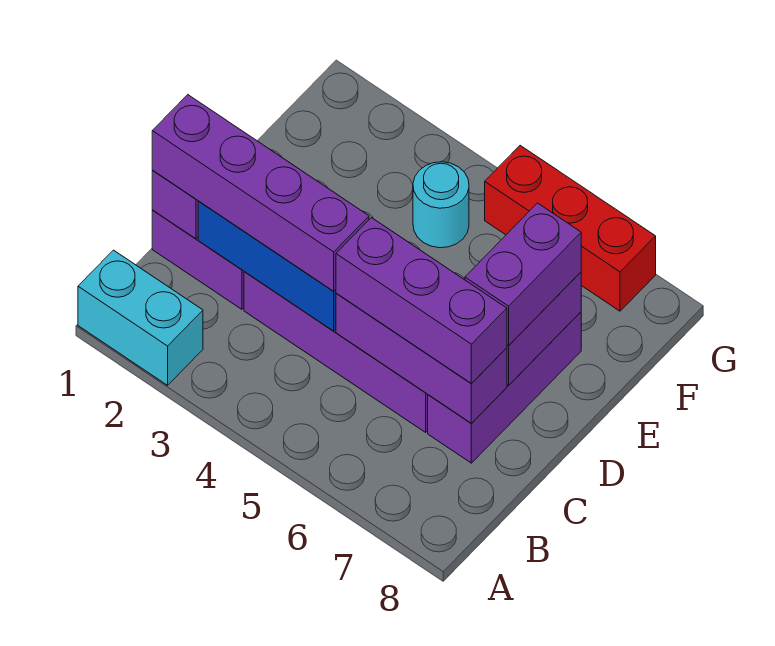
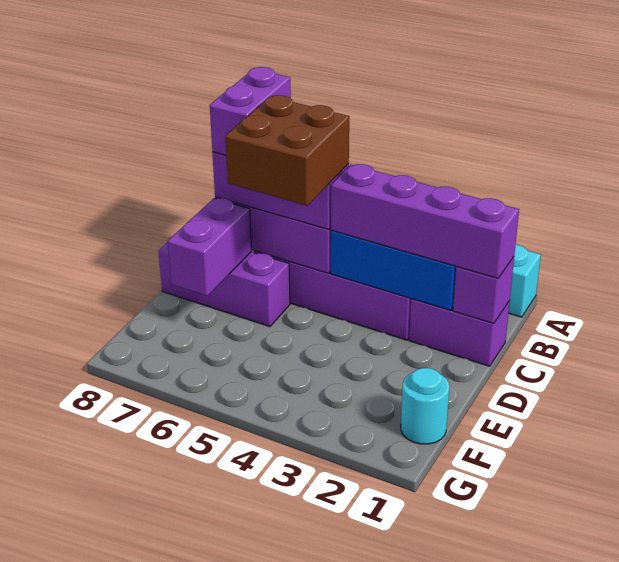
none -> brown brick C5:D6 level 4
purple brick C7:E7 level 1 -> purple brick D6:D8 level 1
purple brick D7:E7 level 3 -> purple brick B7:C7 level 4
cyan round brick F4 level 1 -> cyan round brick F1 level 1
red brick G5:G7 level 1 -> none

